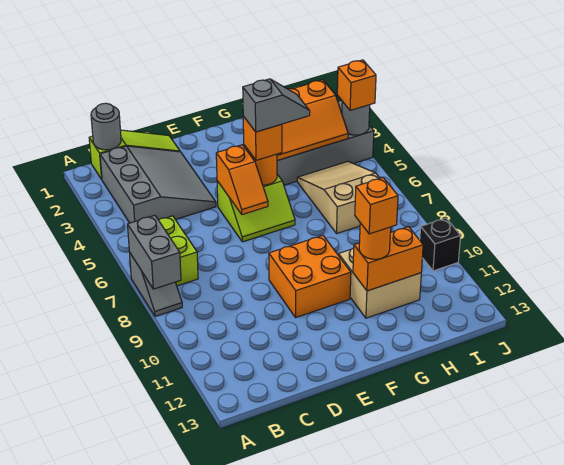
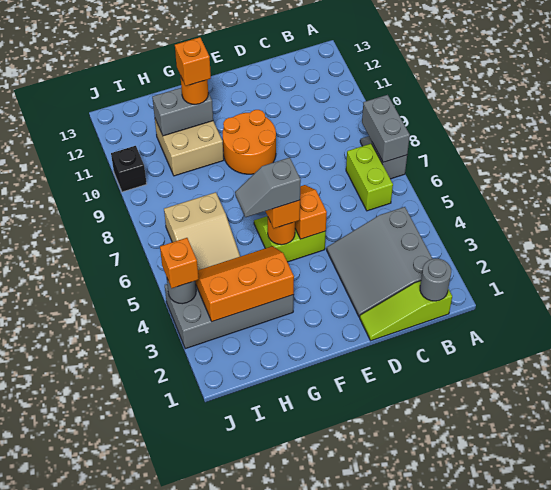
orange brick E9:F10 level 1 -> orange round brick E9:F10 level 1
orange brick G11:H11 level 2 -> grey brick G11:H11 level 2

